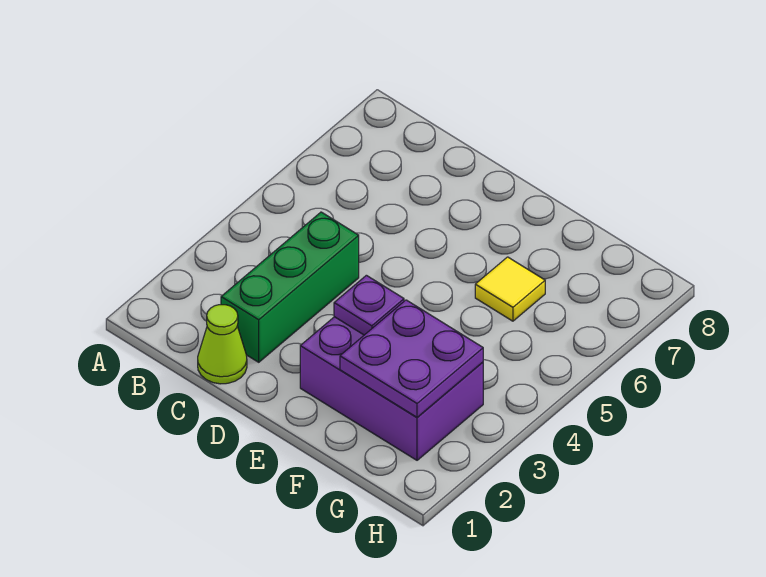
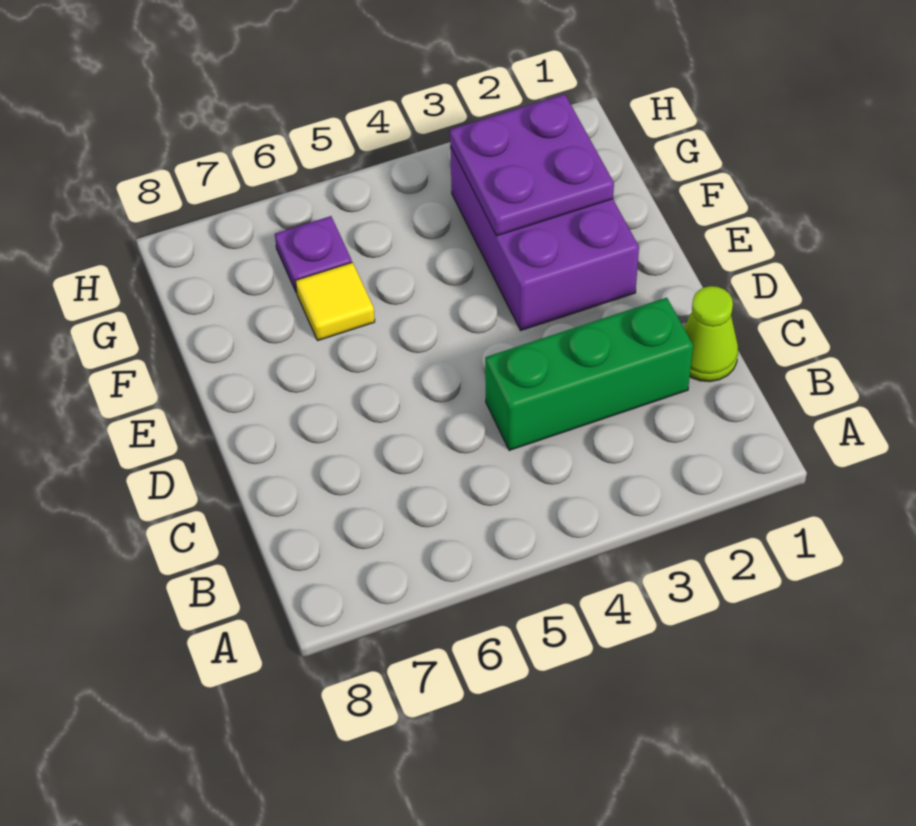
purple plate E3 level 2 -> purple plate G6 level 1

